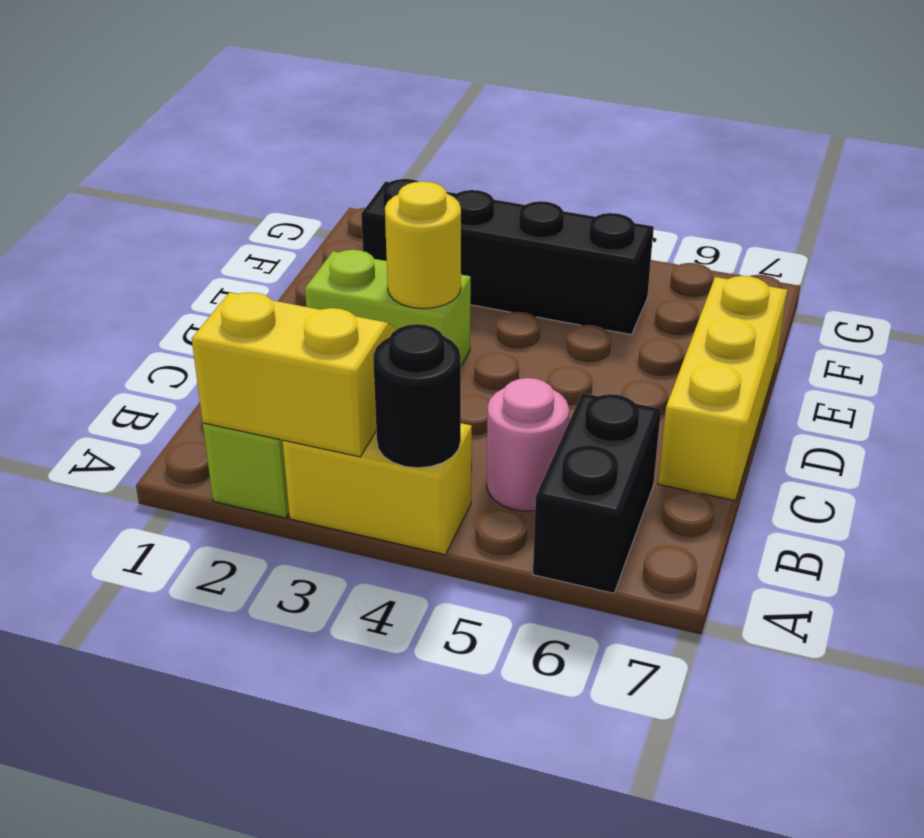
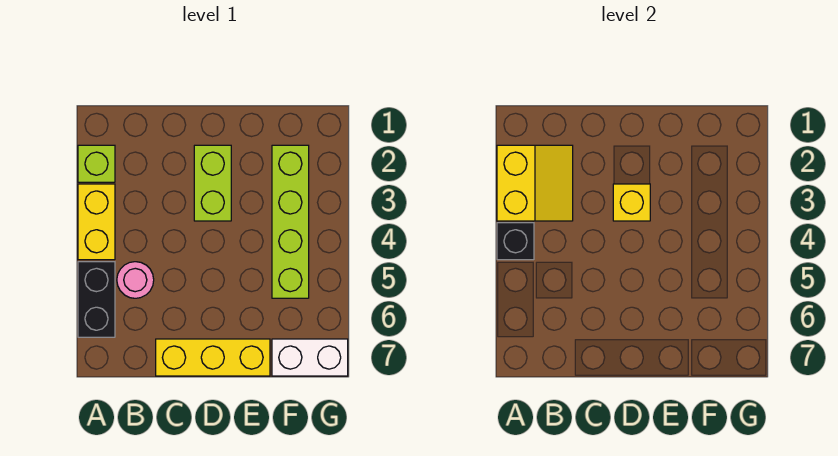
black round brick A4 level 2 -> black brick A4 level 2
black brick A6:B6 level 1 -> black brick A5:A6 level 1
yellow round brick D3 level 2 -> yellow brick D3 level 2
black brick F2:F5 level 1 -> lime brick F2:F5 level 1
none -> white brick F7:G7 level 1

